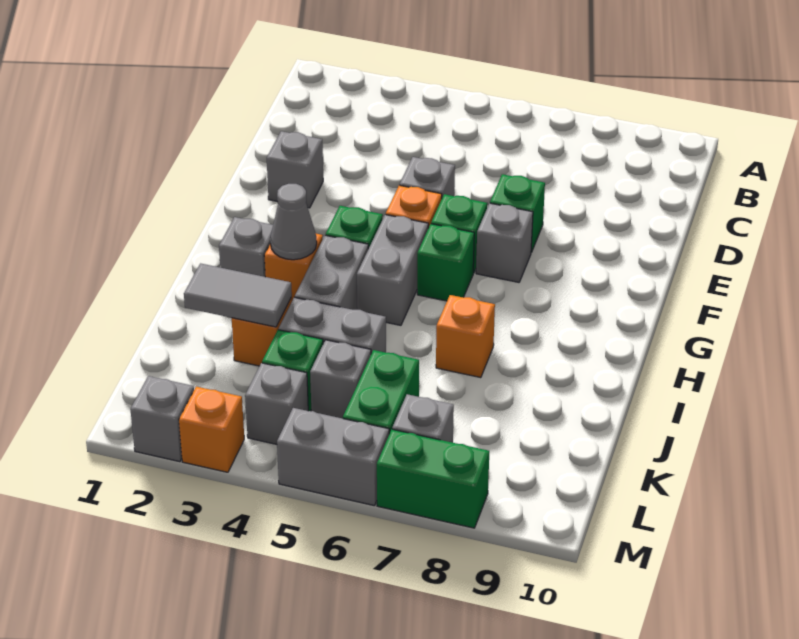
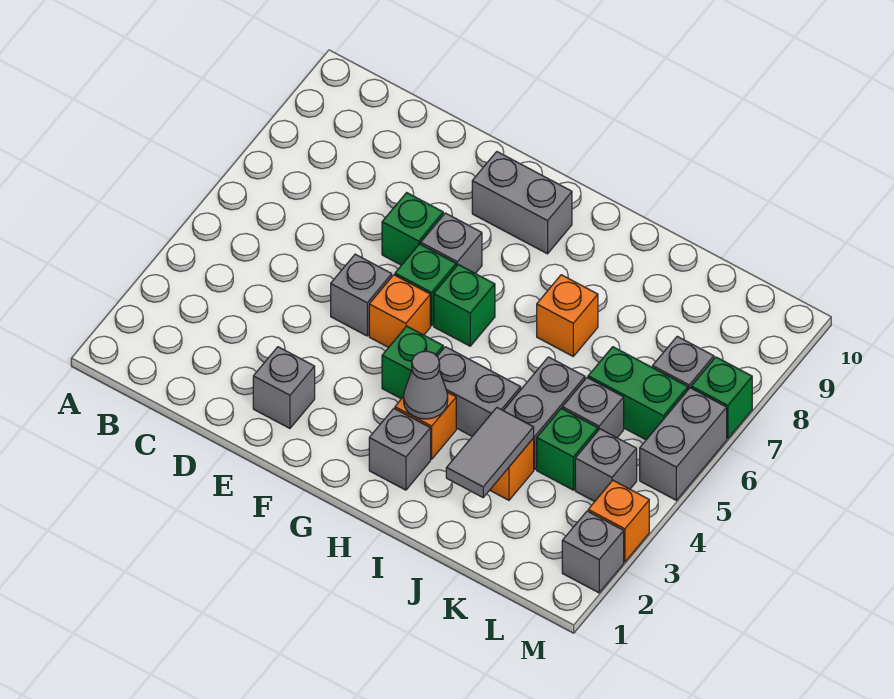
grey brick G5:H5 level 1 -> grey brick F9:G9 level 1
green brick M7:M8 level 1 -> green brick M7 level 1

